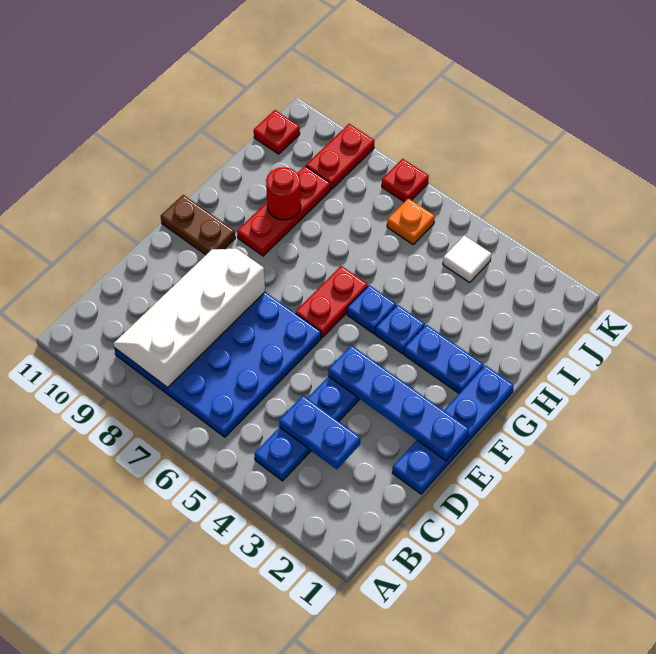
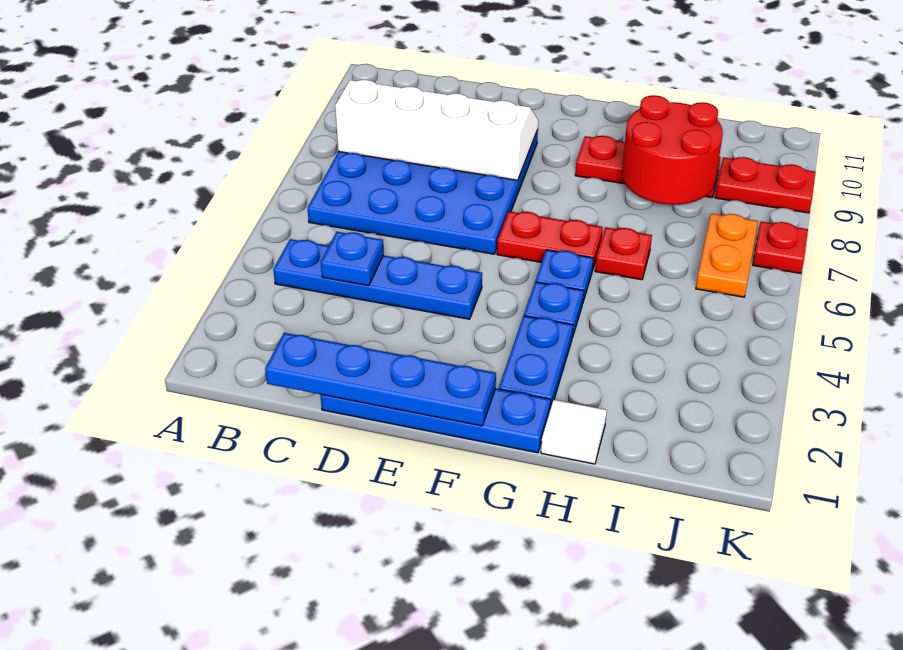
blue plate C3:C4 level 2 -> blue plate C4 level 2
blue plate E1:E4 level 2 -> blue plate C1:F1 level 2
brown plate F10:F11 level 1 -> none
red round brick H9 level 2 -> red round brick H8:I9 level 2
white tile J4 level 1 -> white tile H1 level 1
orange plate J6 level 1 -> orange plate J6:J7 level 1
red plate J11 level 1 -> red plate H6 level 1

